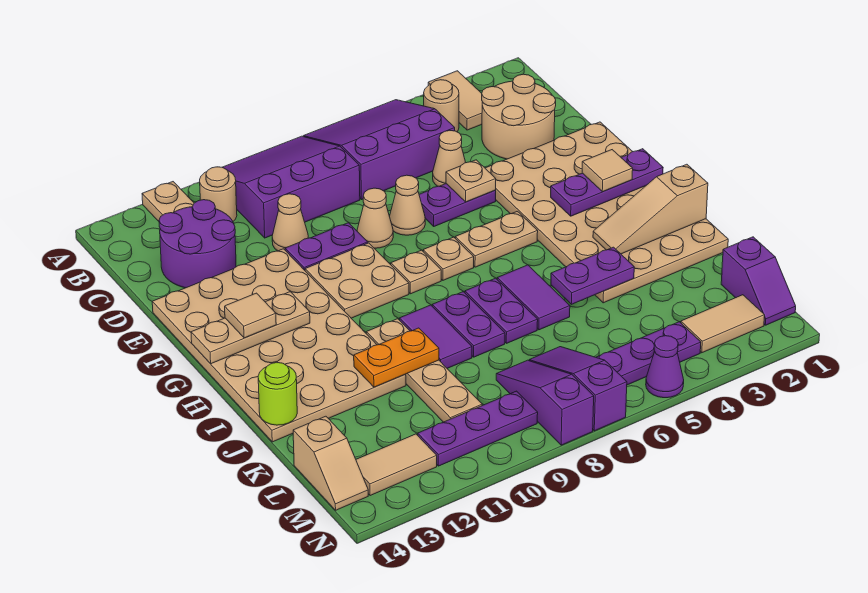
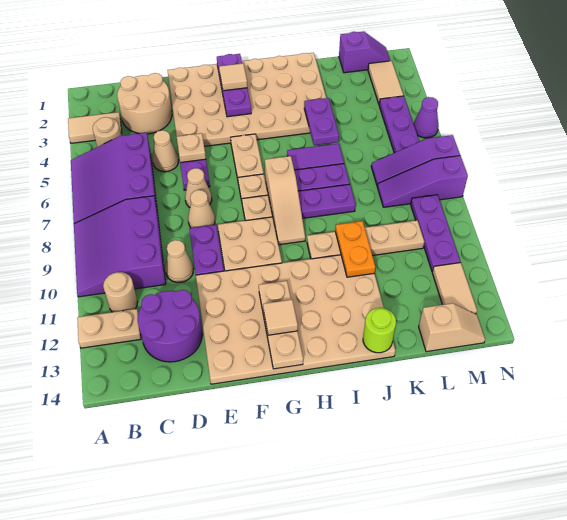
tan slope I1:I3 level 2 top 1 -> tan slope H7:H9 level 1 top 7
purple tile I9:J9 level 1 -> none

